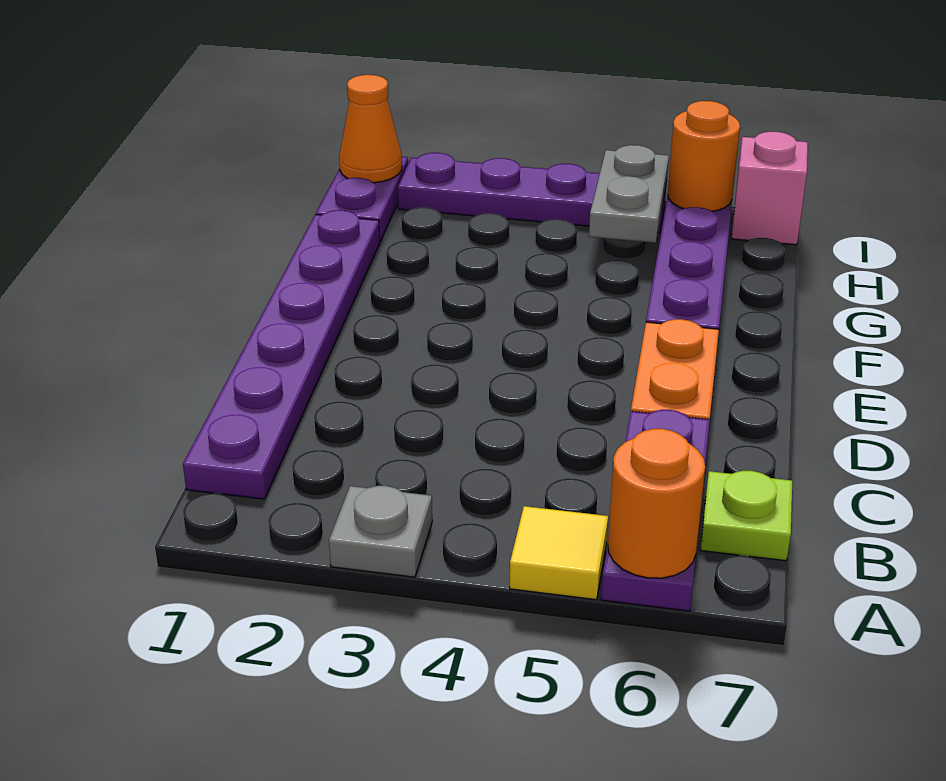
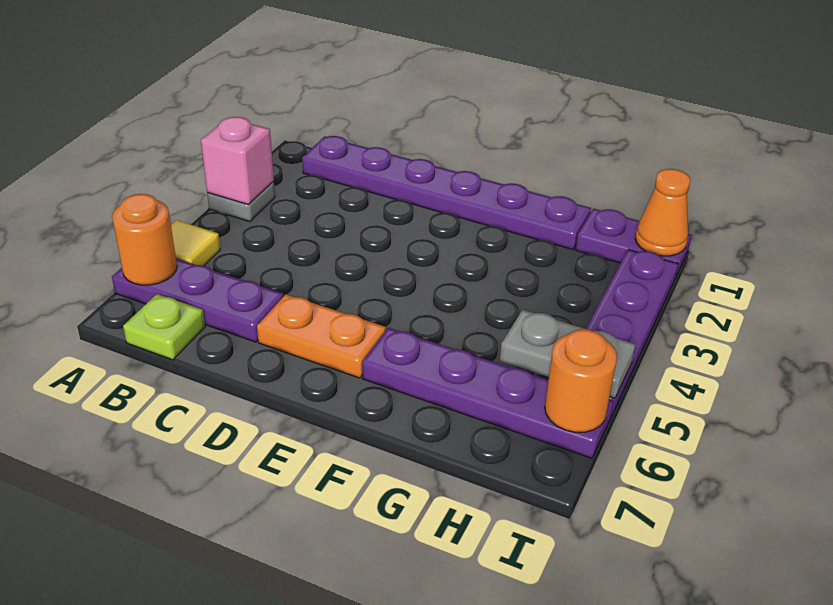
pink brick I7 level 1 -> pink brick A3 level 2

